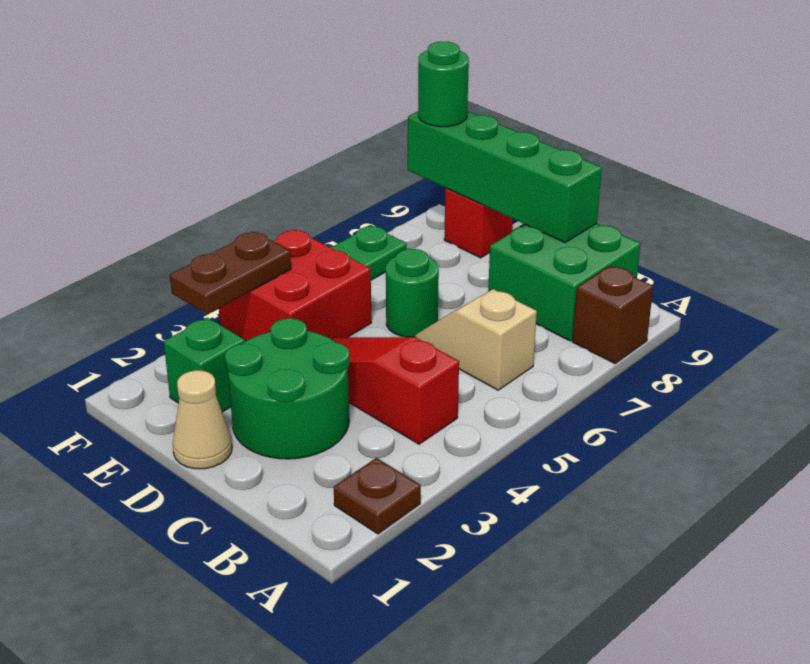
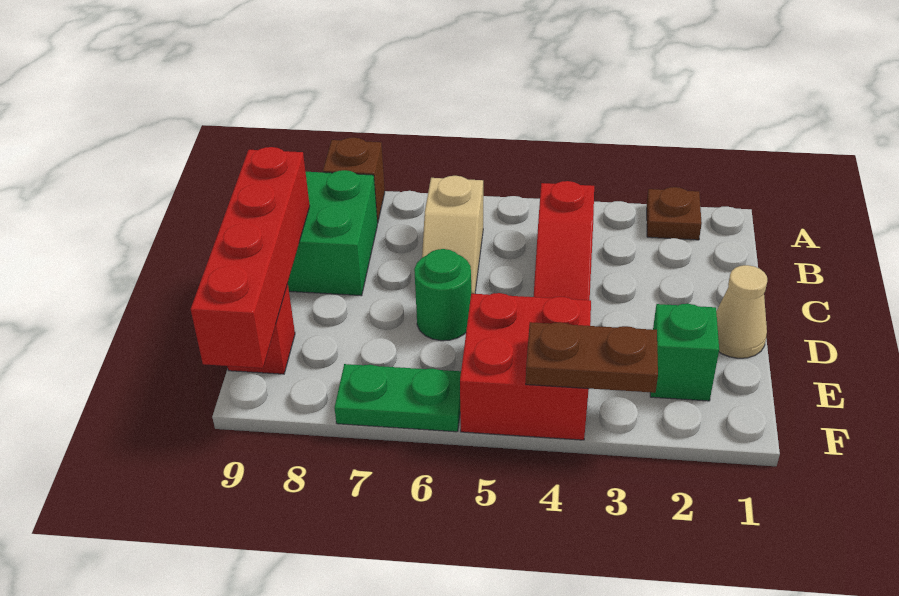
green round brick C2:D3 level 1 -> none
green brick C9:F9 level 2 -> red brick C9:F9 level 2
green round brick F9 level 3 -> none

